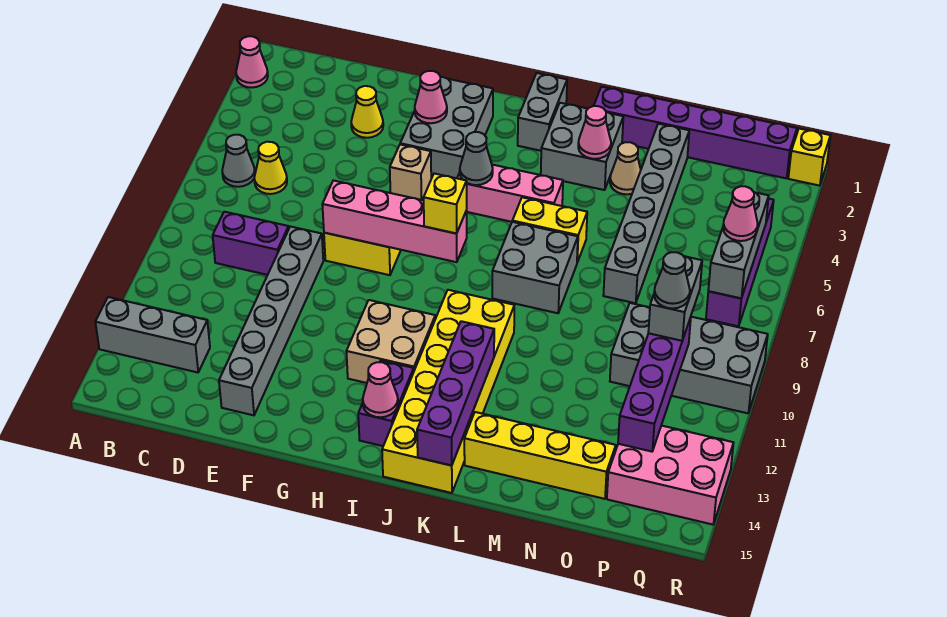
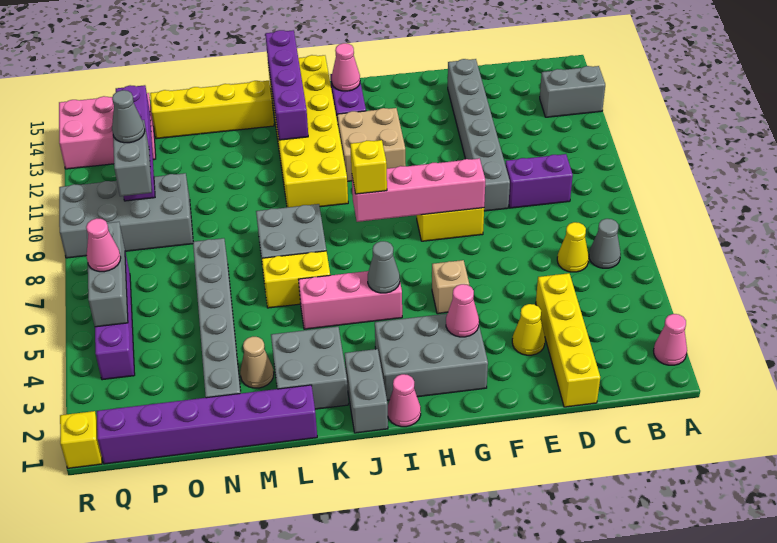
grey brick A13:C13 level 1 -> grey brick A13:B13 level 1
none -> yellow brick D1:D4 level 1
grey brick G2:H4 level 1 -> grey brick G2:I3 level 1
pink cone L3 level 2 -> pink cone I1 level 1

